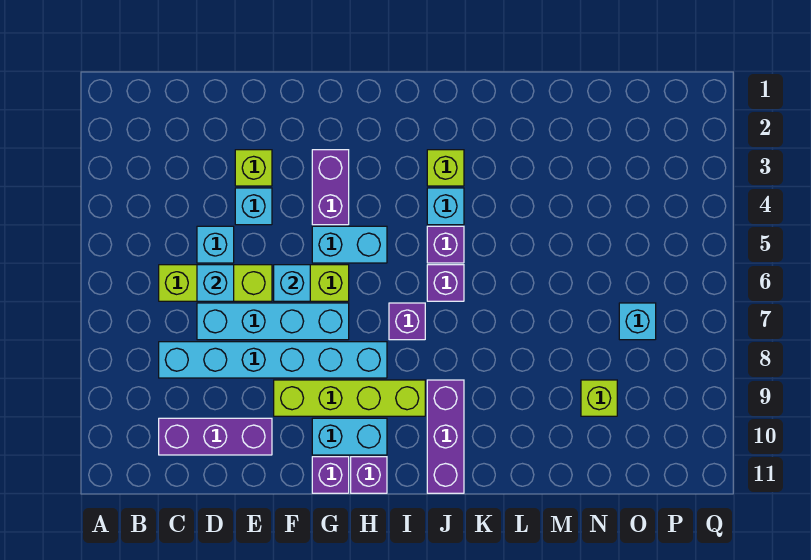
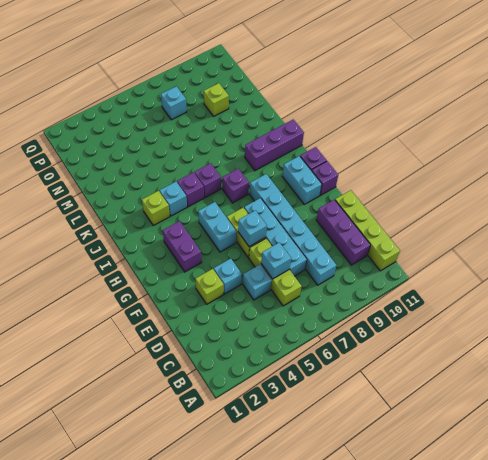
lime brick F9:I9 level 1 -> lime brick B11:E11 level 1
purple brick G3:G4 level 1 -> purple brick G3:H3 level 1

